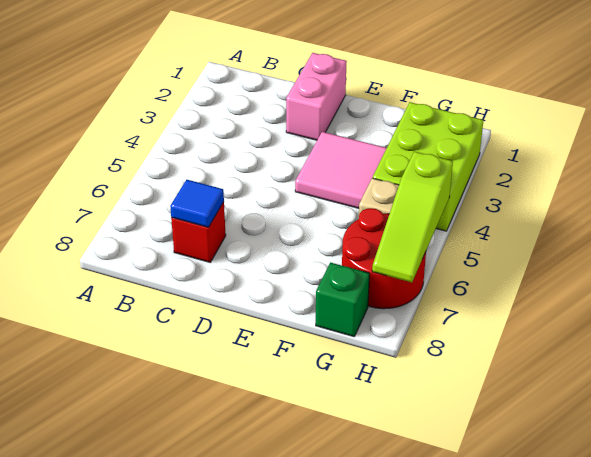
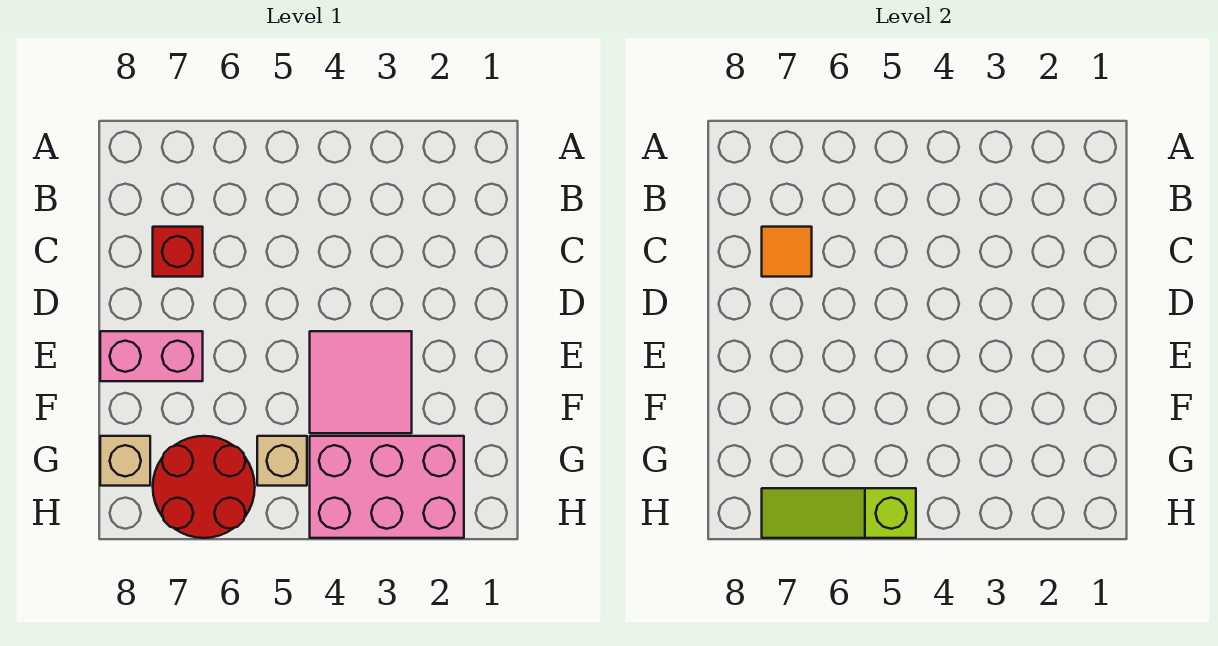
blue tile C7 level 2 -> orange tile C7 level 2
pink brick D1:D2 level 1 -> pink brick E7:E8 level 1
lime brick G2:H4 level 1 -> pink brick G2:H4 level 1
green brick G8 level 1 -> tan brick G8 level 1

